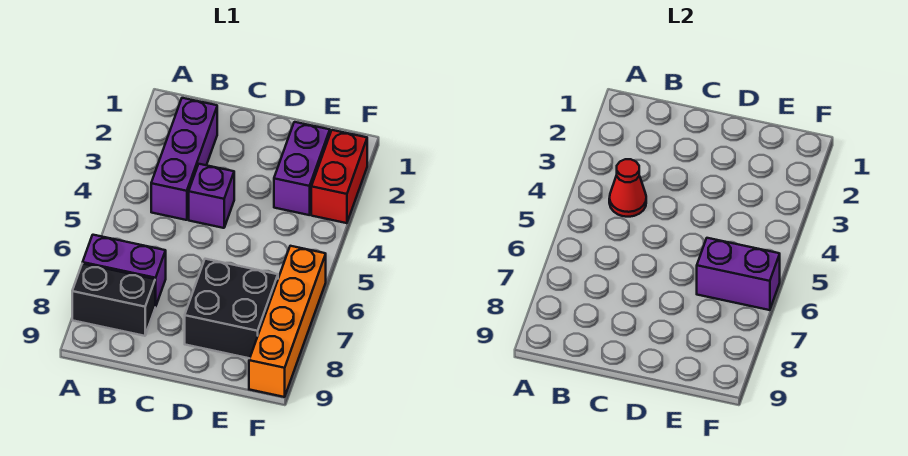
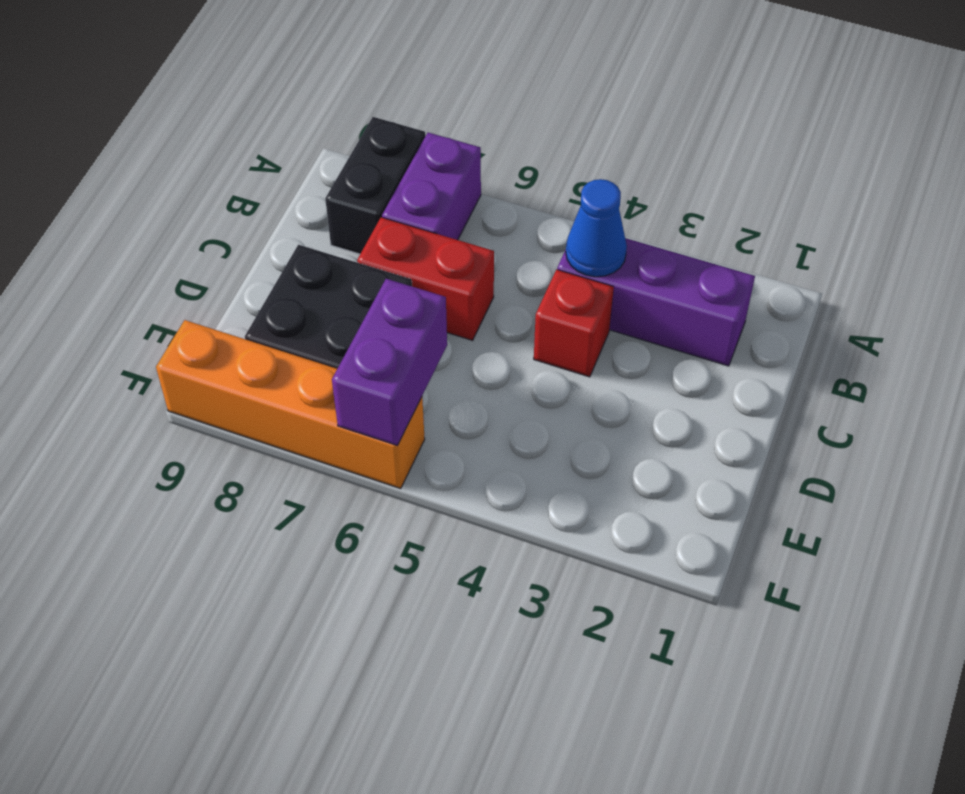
red cone B4 level 2 -> blue cone B4 level 2
purple brick C4 level 1 -> red brick C4 level 1
purple brick E2:E3 level 1 -> none
red brick F2:F3 level 1 -> red brick C6:C7 level 1

